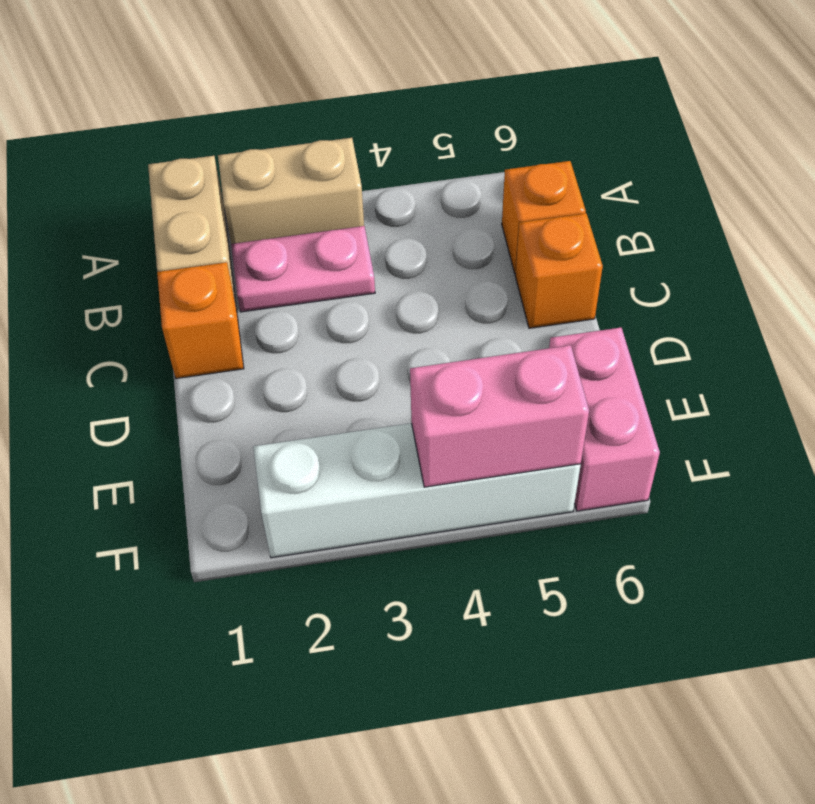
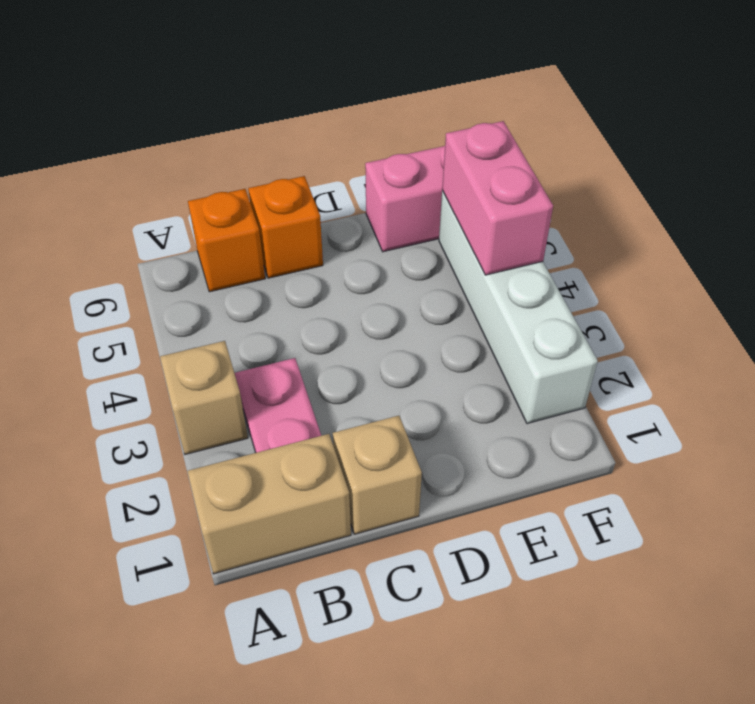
tan brick A2:A3 level 1 -> tan brick A3 level 1
orange brick C1 level 1 -> tan brick C1 level 1

